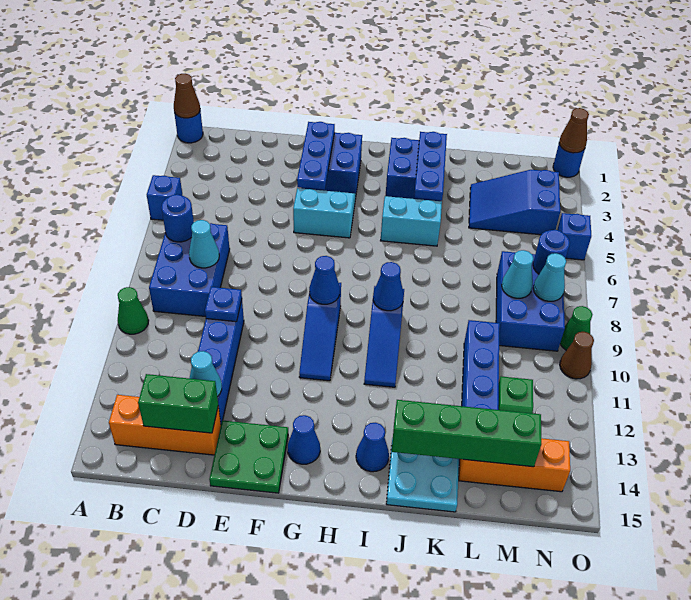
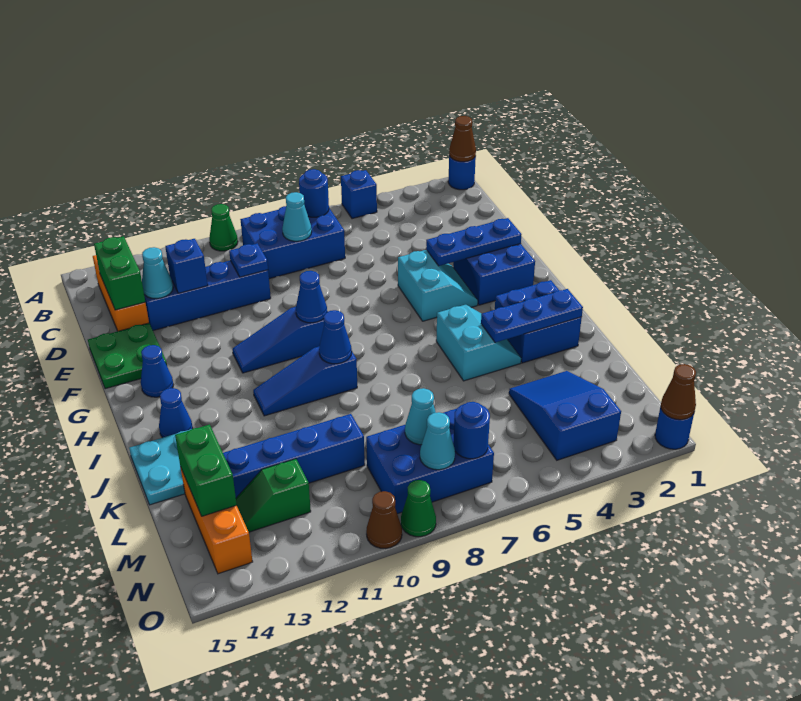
green brick J14:M14 level 2 -> green brick L14:M14 level 2
blue brick O5 level 1 -> blue brick D12 level 2

